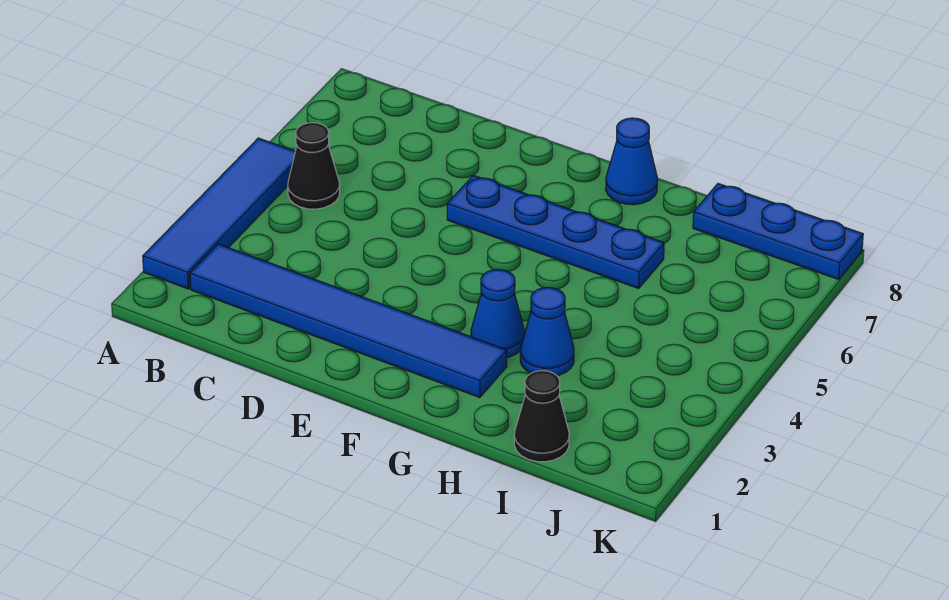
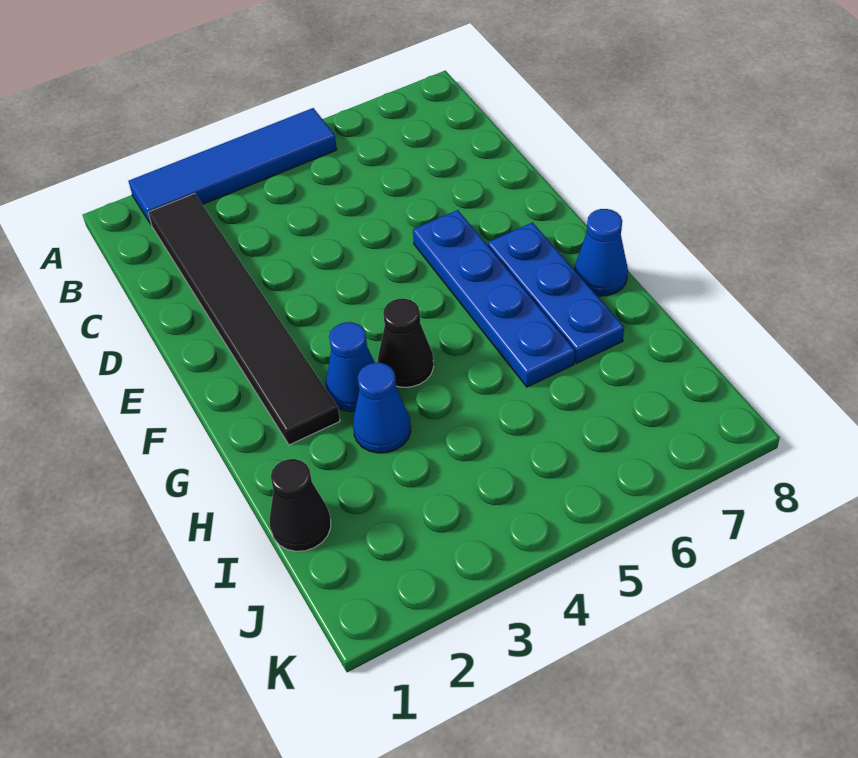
blue tile B2:G2 level 1 -> black tile B2:G2 level 1
black cone B5 level 1 -> black cone G4 level 1
blue plate I8:K8 level 1 -> blue plate F7:H7 level 1

